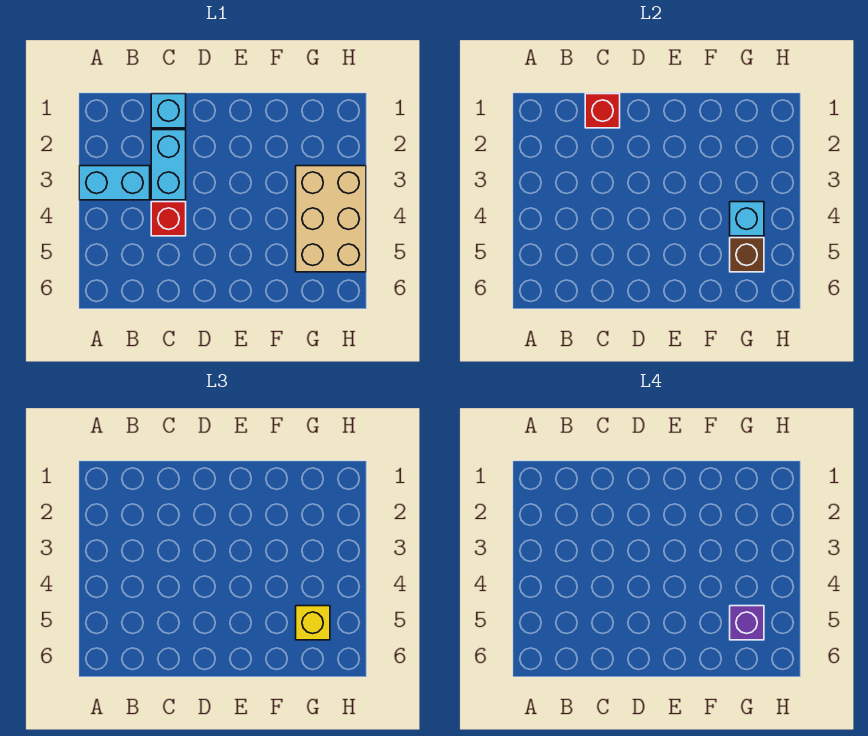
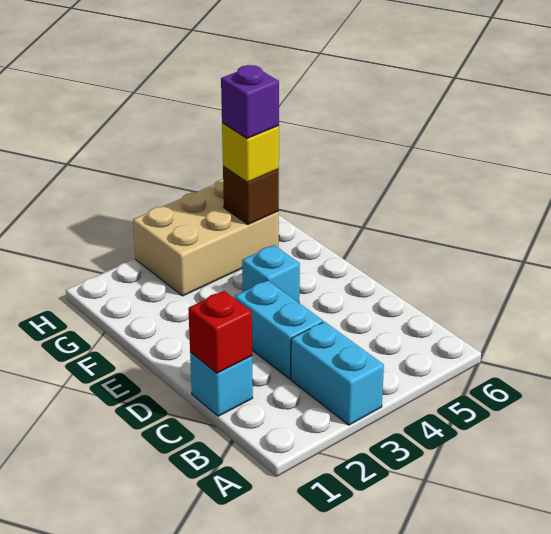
cyan brick C2:C3 level 1 -> cyan brick C3:D3 level 1
red brick C4 level 1 -> none
cyan brick G4 level 2 -> cyan brick E4 level 1

